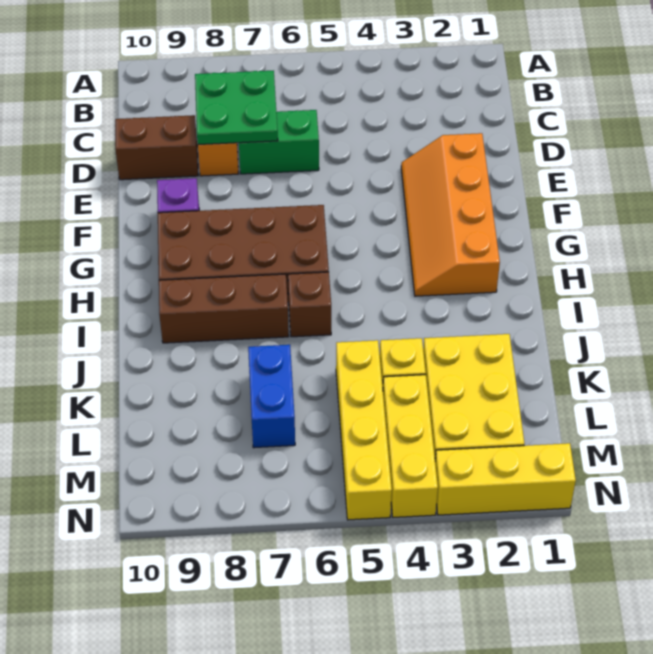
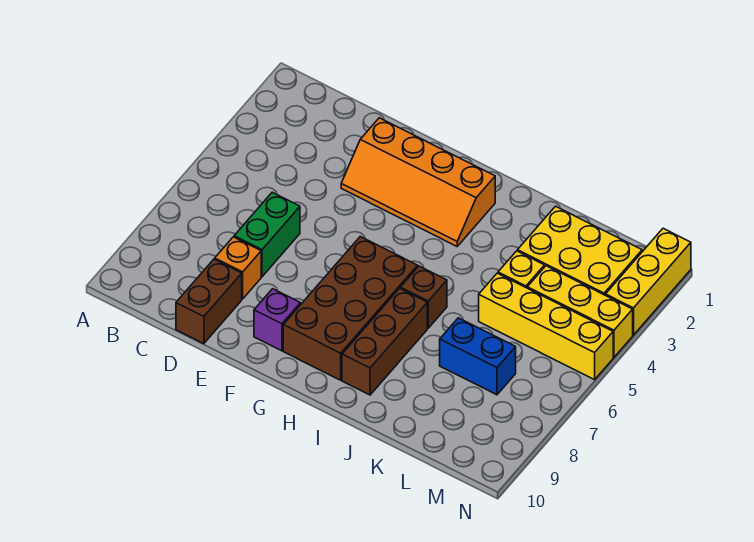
green plate C7:D8 level 2 -> none

